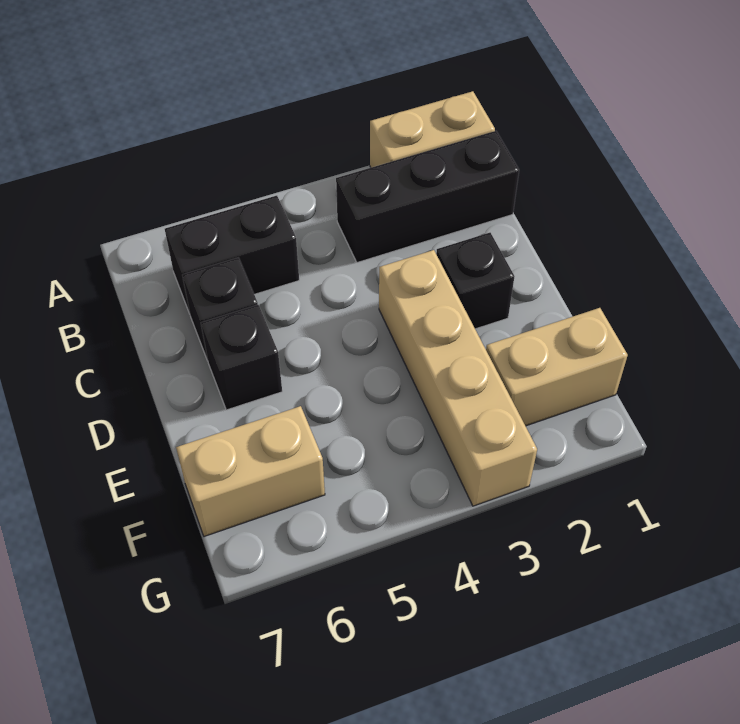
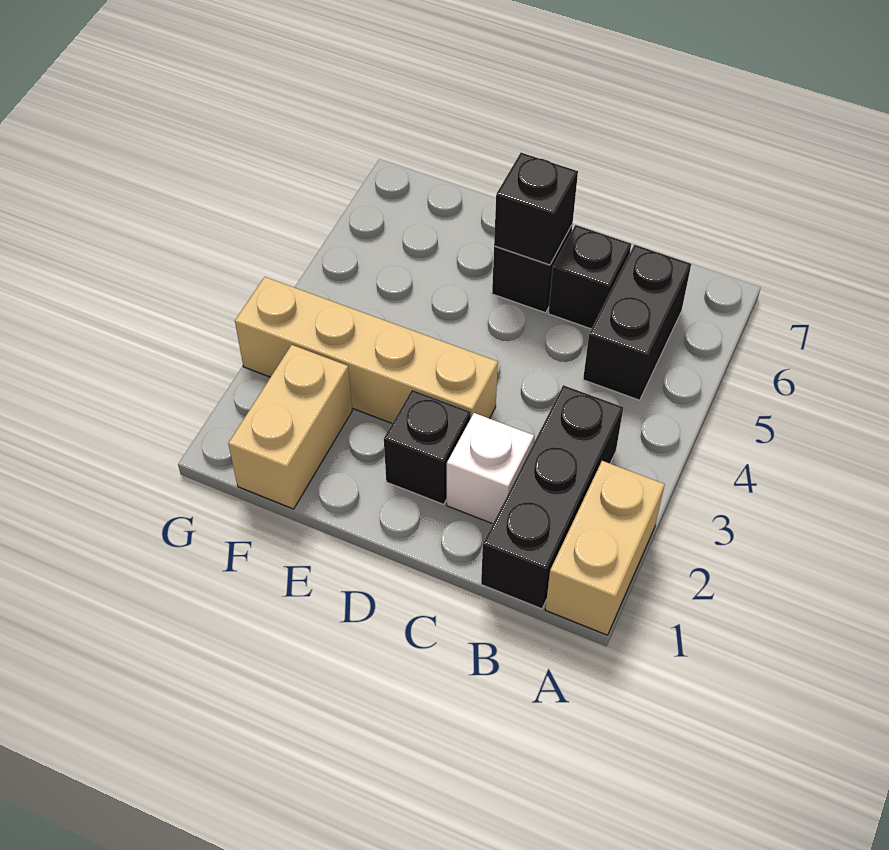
none -> white brick C2 level 1
none -> black brick D6 level 2
tan brick F6:F7 level 1 -> none

